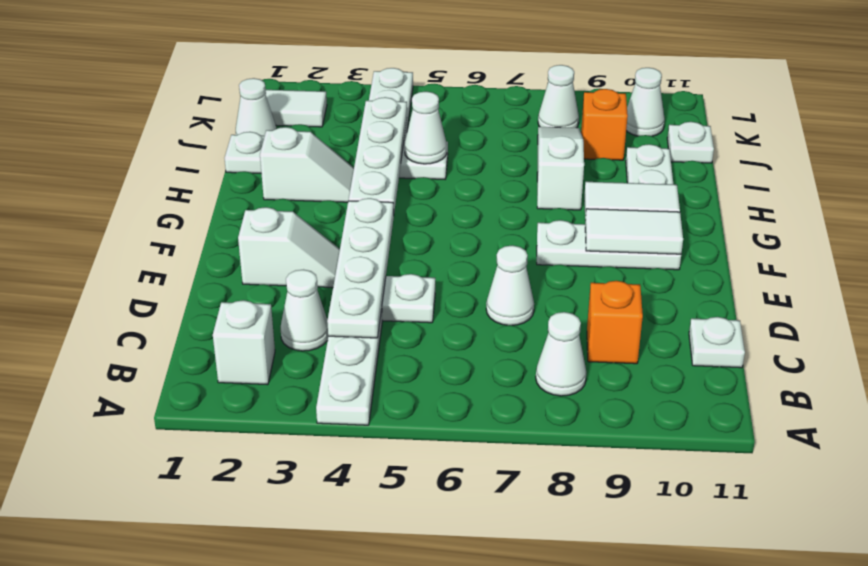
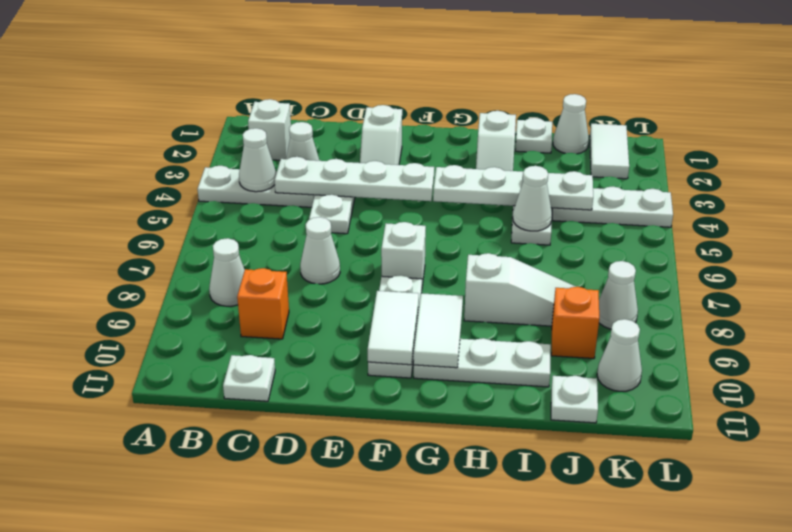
none -> white cone B4 level 2
none -> white brick F7 level 1

